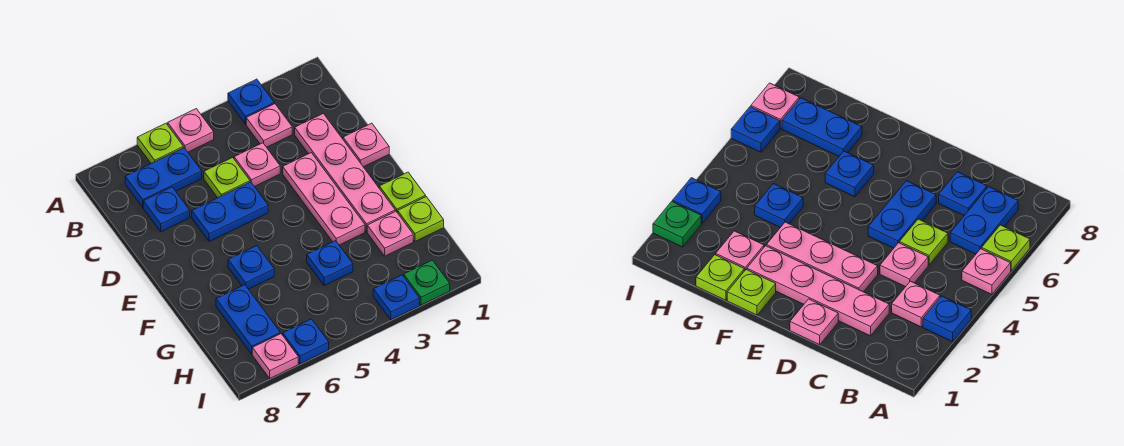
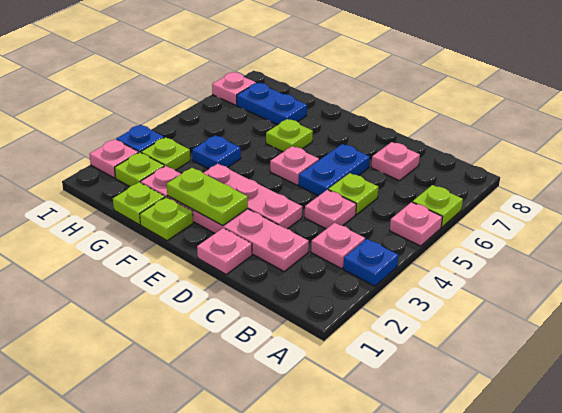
blue plate B6:B7 level 1 -> none
blue plate C7 level 1 -> pink plate C7 level 1
none -> lime plate E2:F2 level 2
none -> pink plate E5 level 1
blue plate F6 level 1 -> lime plate F6 level 1
none -> lime plate H2 level 1
none -> lime plate H3 level 1
green plate I2 level 1 -> pink plate I2 level 1
blue plate I6 level 1 -> none

